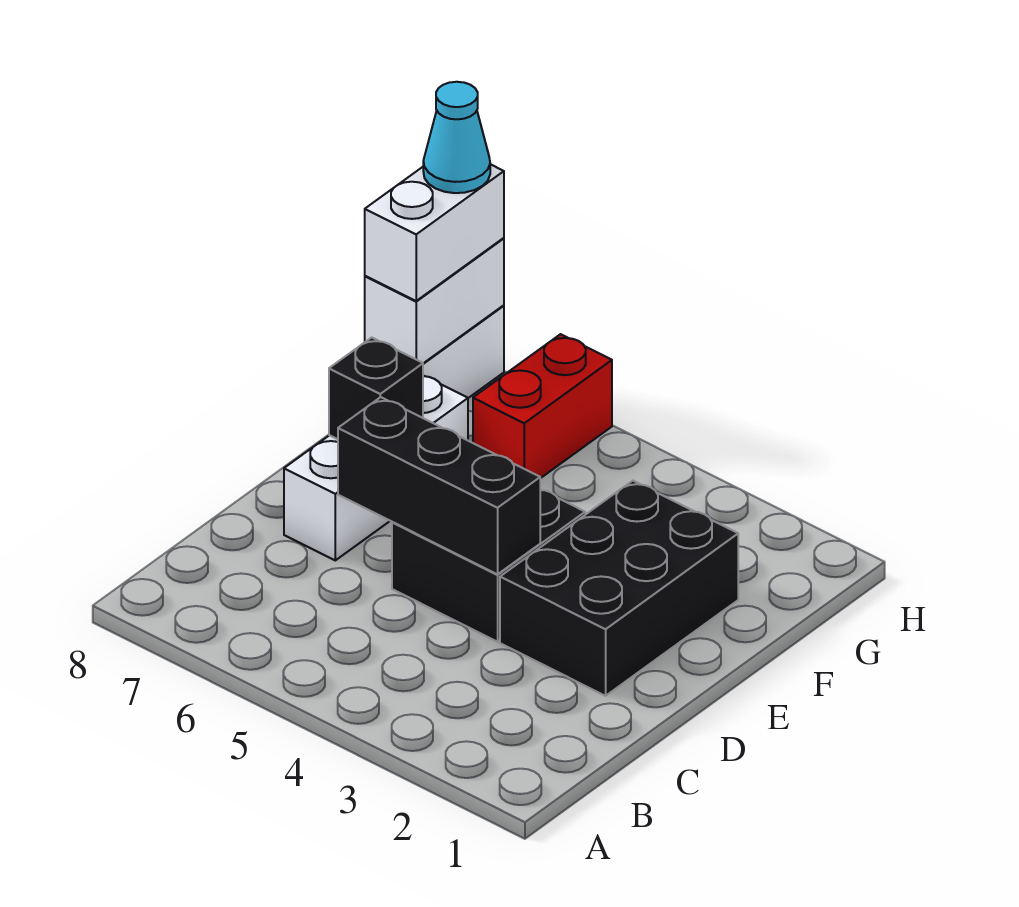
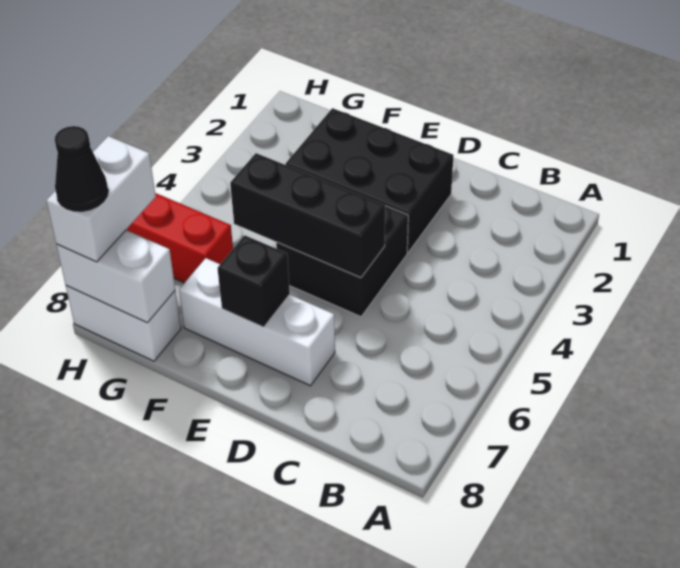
black brick D4:D6 level 2 -> black brick D5:F5 level 2
white brick G8:H8 level 3 -> white brick H7:H8 level 3
cyan cone H8 level 4 -> black cone H8 level 4

